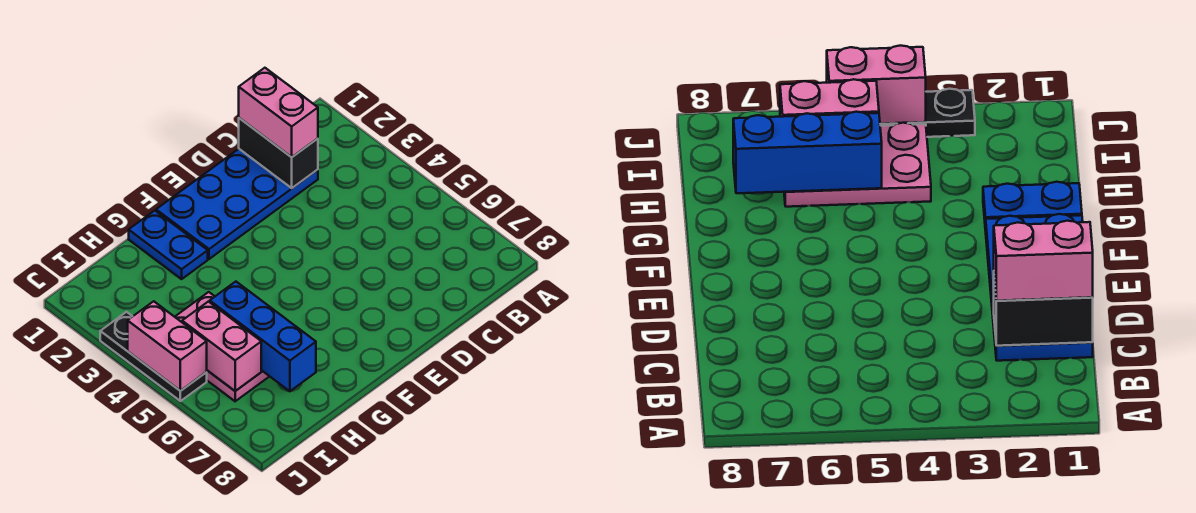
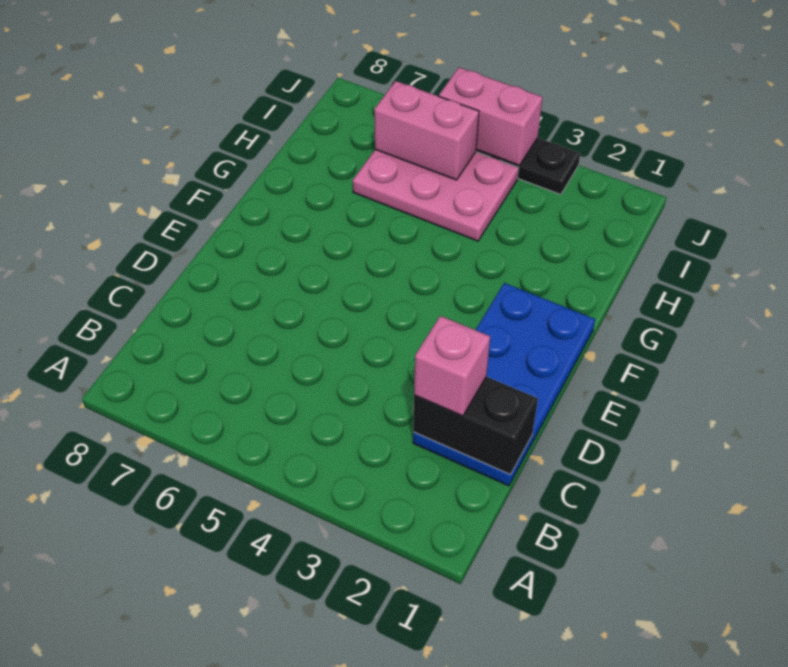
pink brick C1:C2 level 3 -> pink brick C2 level 3
blue plate G1:G2 level 1 -> none
blue brick H5:H7 level 2 -> none

